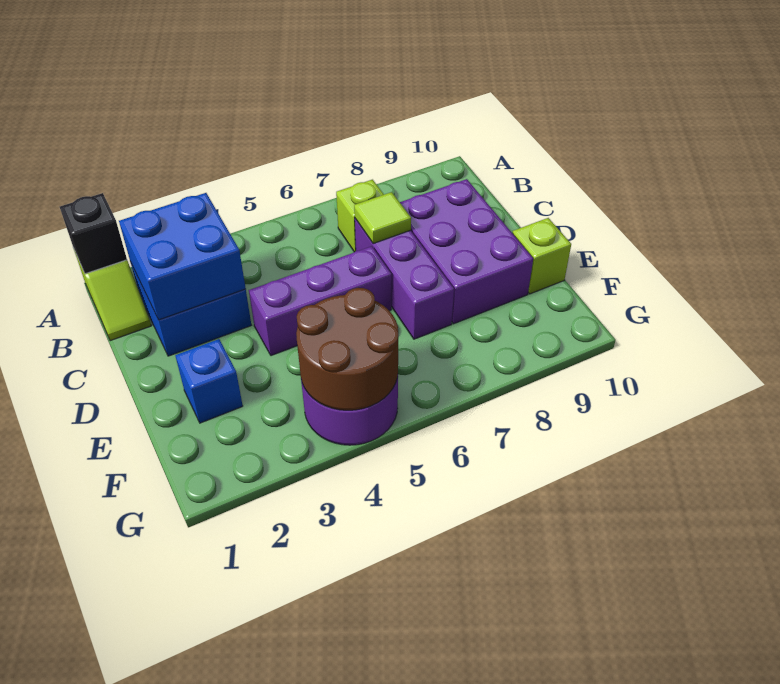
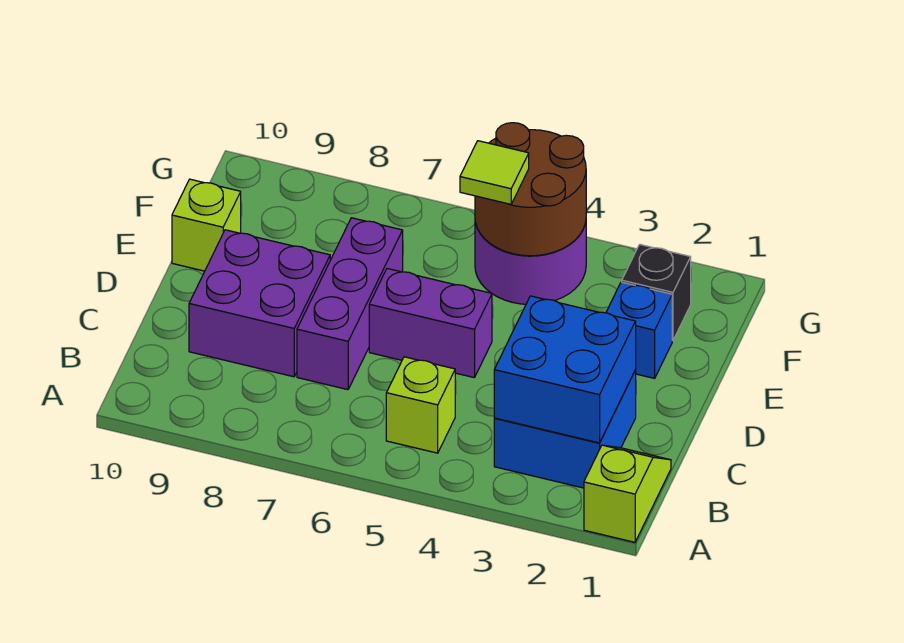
black brick A1 level 2 -> black brick F2 level 1
lime brick B7 level 1 -> lime brick B5 level 1
lime tile C7 level 2 -> lime tile F5 level 3
purple brick C8:E9 level 1 -> purple brick C8:D9 level 1
purple brick D4:D6 level 1 -> purple brick D5:D6 level 1

